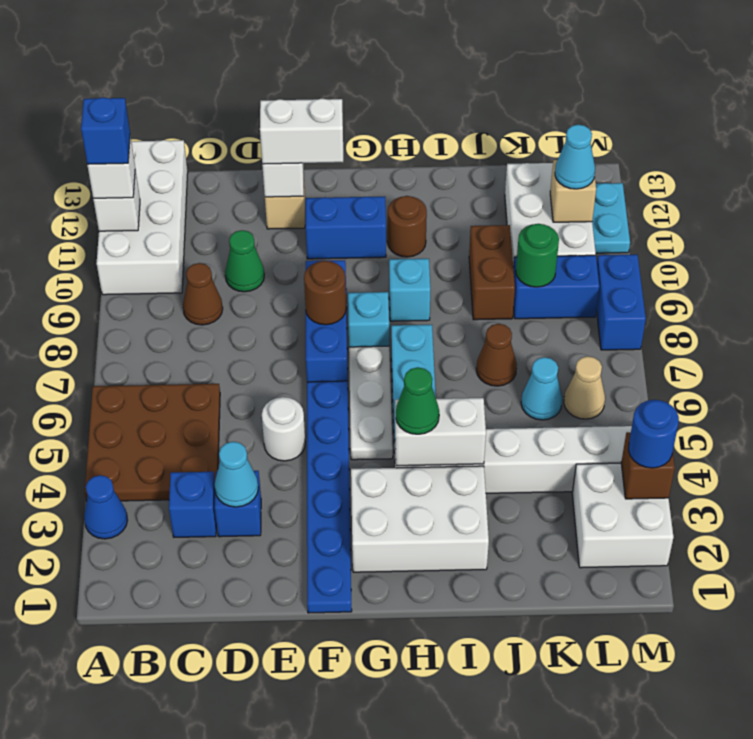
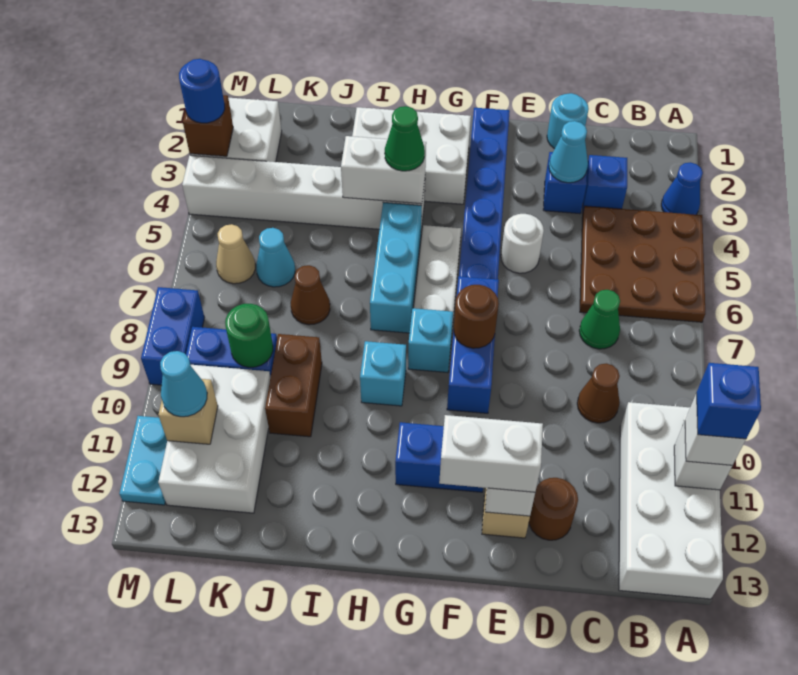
none -> cyan round brick D1 level 1
green cone D10 level 1 -> green cone C7 level 1
brown round brick H11 level 1 -> brown round brick D12 level 1

